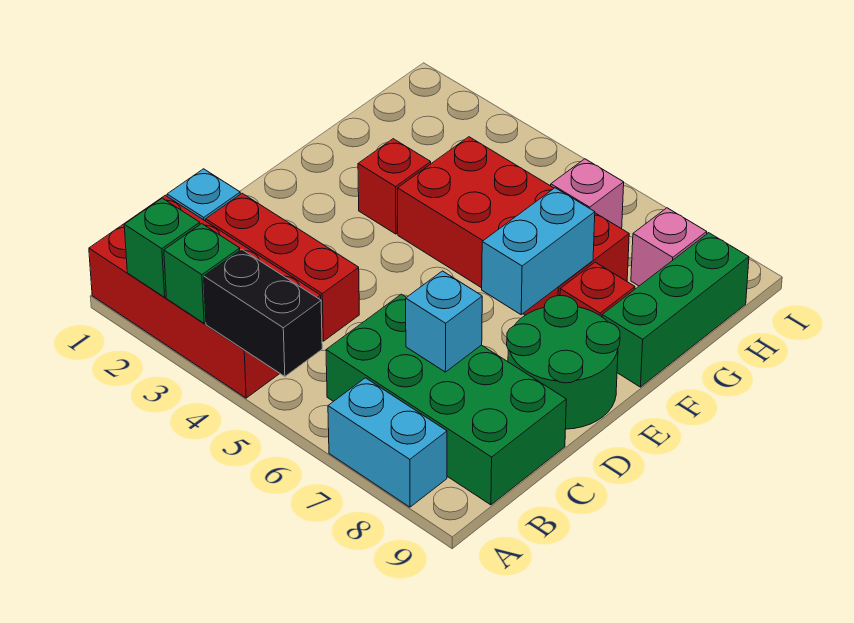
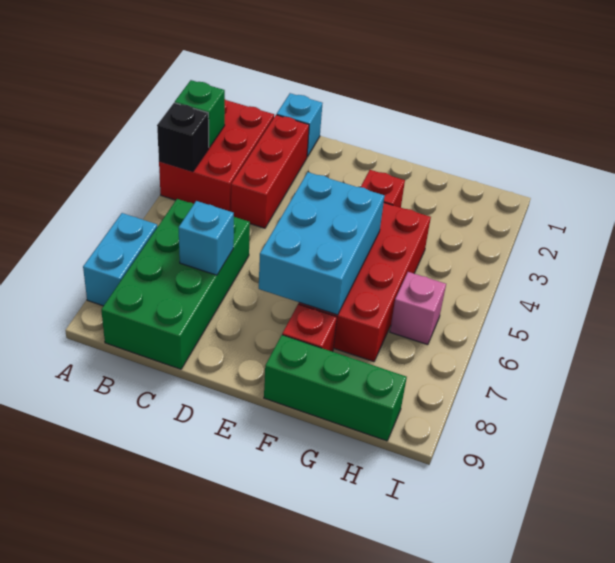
red brick A1:B4 level 1 -> red brick A2:B4 level 1
green brick A2 level 2 -> none
black brick A4:A5 level 2 -> black brick A4 level 2
green round brick D8:E9 level 1 -> none
cyan brick E7:F7 level 2 -> cyan brick E5:F7 level 2
pink brick H8 level 1 -> none

